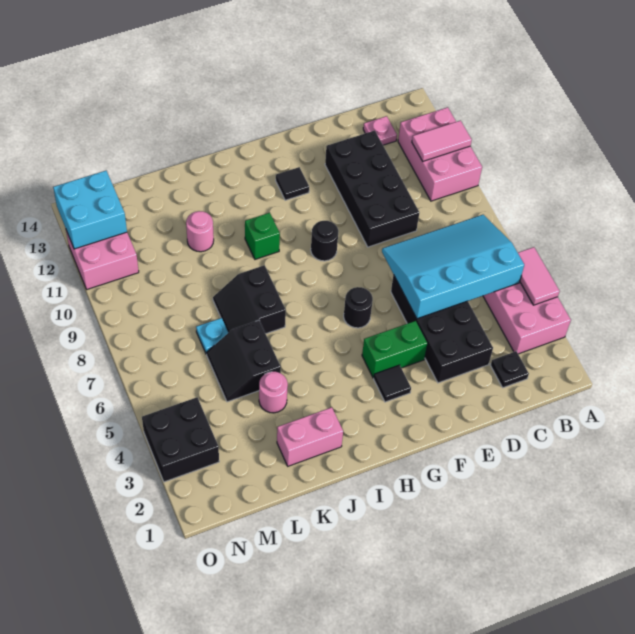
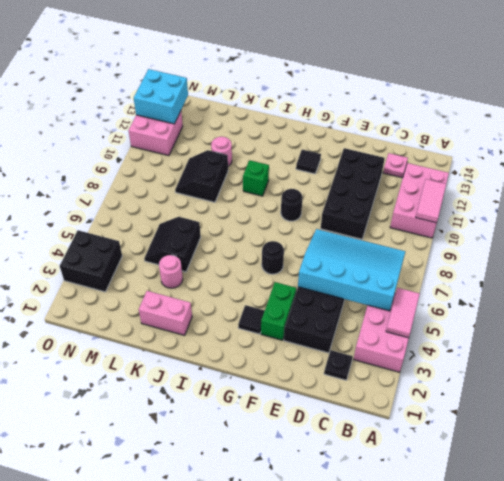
pink tile A11:B11 level 2 -> pink tile A10:A11 level 2
green brick F4:G4 level 1 -> green brick F3:F4 level 1
black slope J7:K8 level 1 top J -> black slope K9:L10 level 1 top K
cyan plate L7 level 1 -> none

